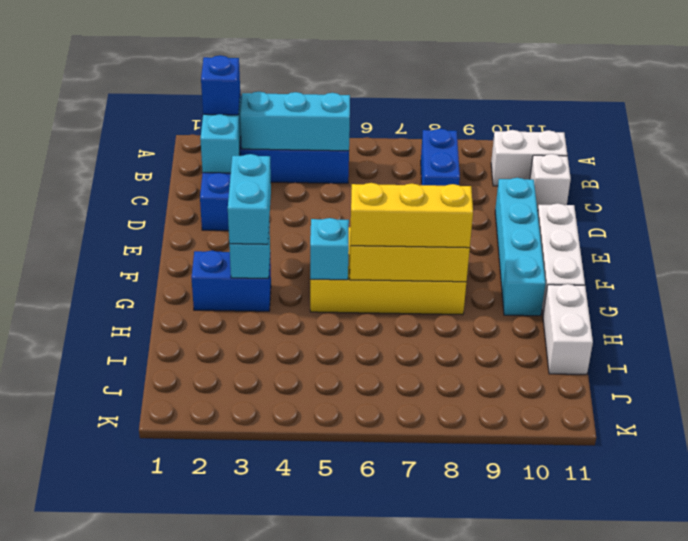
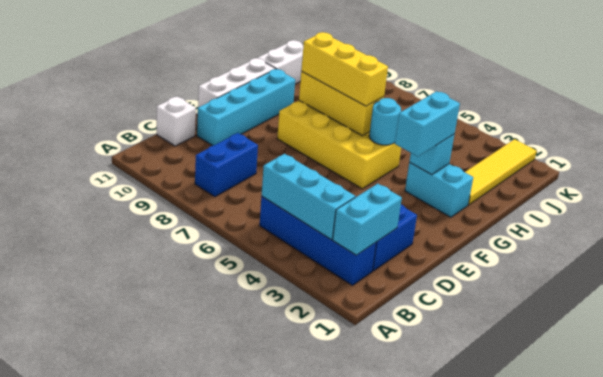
blue brick B2 level 3 -> none
white brick B10:B11 level 1 -> none
blue brick G2:G3 level 1 -> cyan brick G2:G3 level 1
cyan brick G5 level 2 -> cyan round brick G5 level 2
none -> yellow tile H2:K2 level 1

